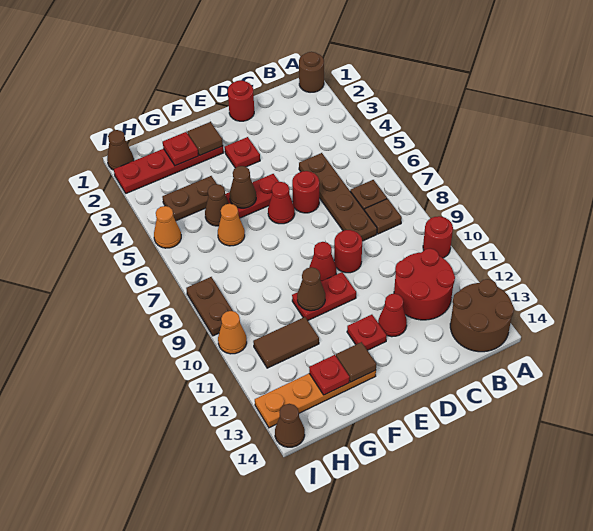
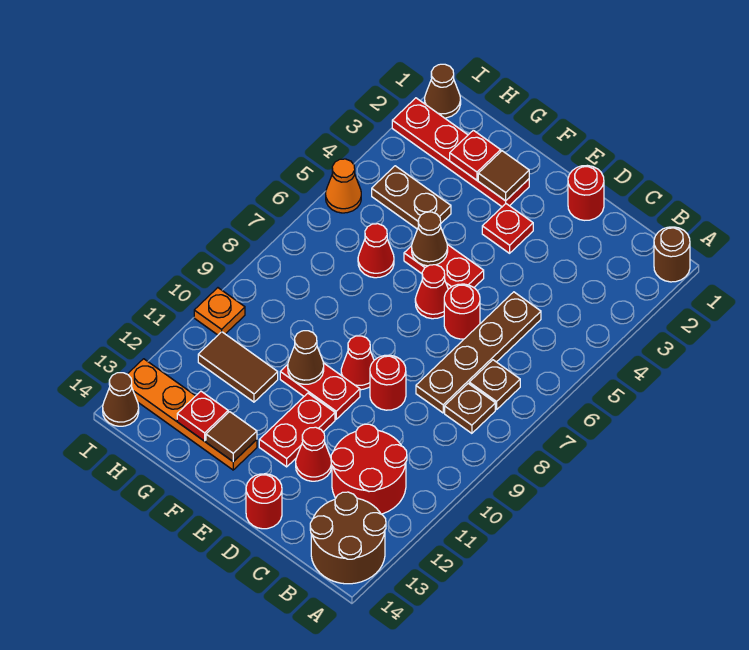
red round brick A10 level 1 -> red round brick D14 level 1
red plate E12 level 1 -> red plate E11:E12 level 1
brown cone G5 level 1 -> none
orange cone G6 level 1 -> red cone G6 level 1
brown plate I8:I9 level 1 -> none
orange cone I10 level 1 -> orange plate I10 level 1

